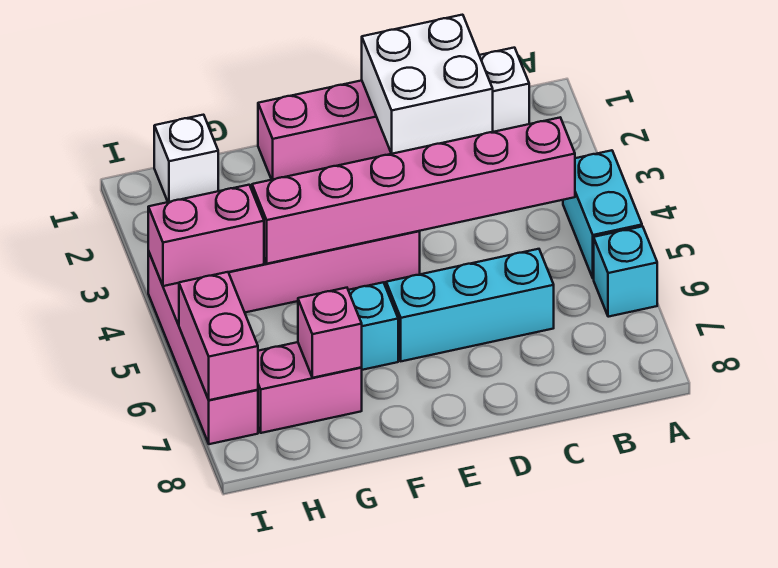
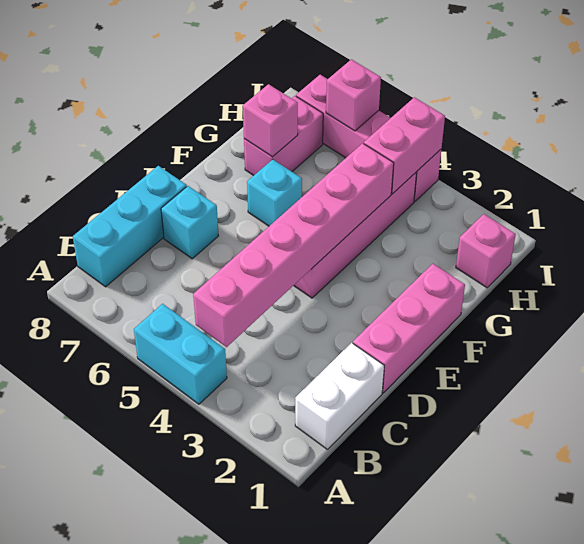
cyan brick A6 level 1 -> cyan brick D7 level 1
white brick C1:D2 level 2 -> none
cyan brick C6:E6 level 1 -> cyan brick B8:D8 level 1
white brick H1 level 1 -> pink brick H1 level 1
pink brick I6:I7 level 2 -> pink brick I6 level 2

